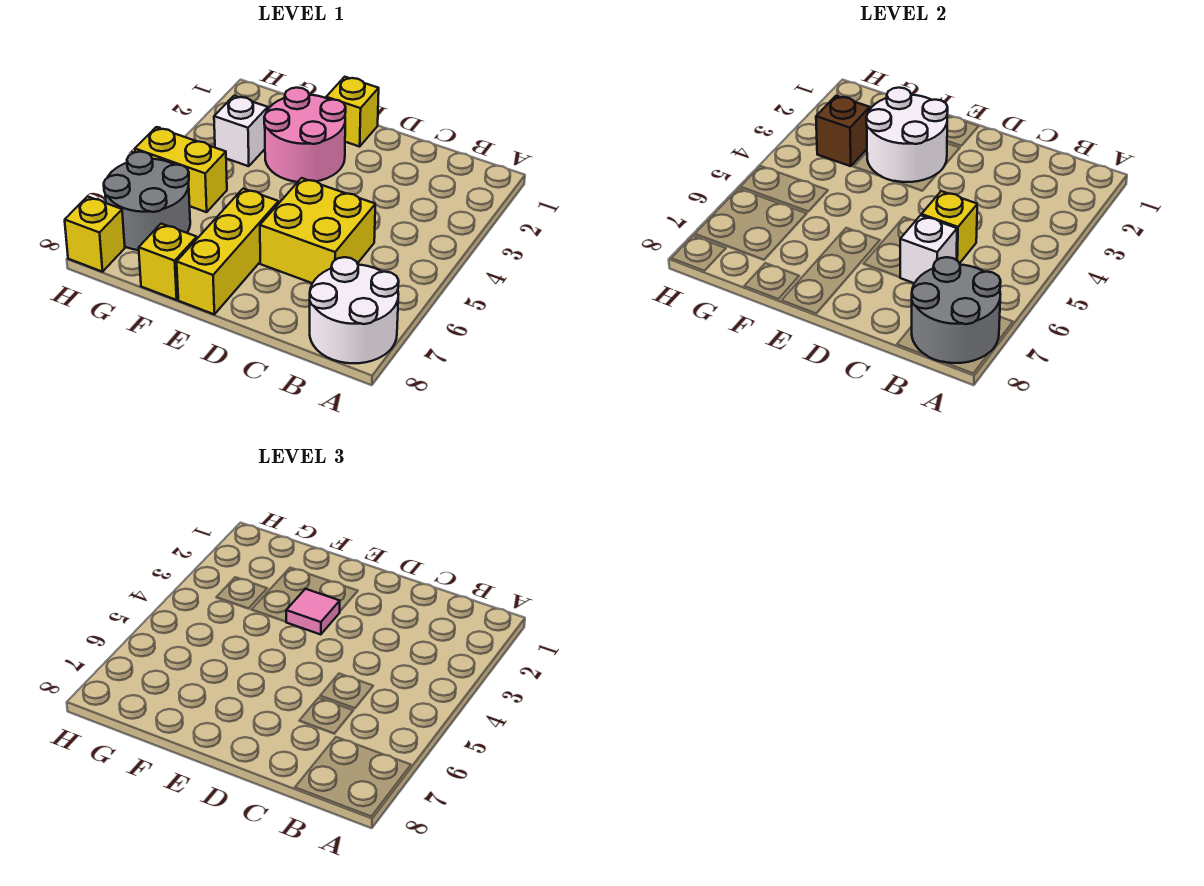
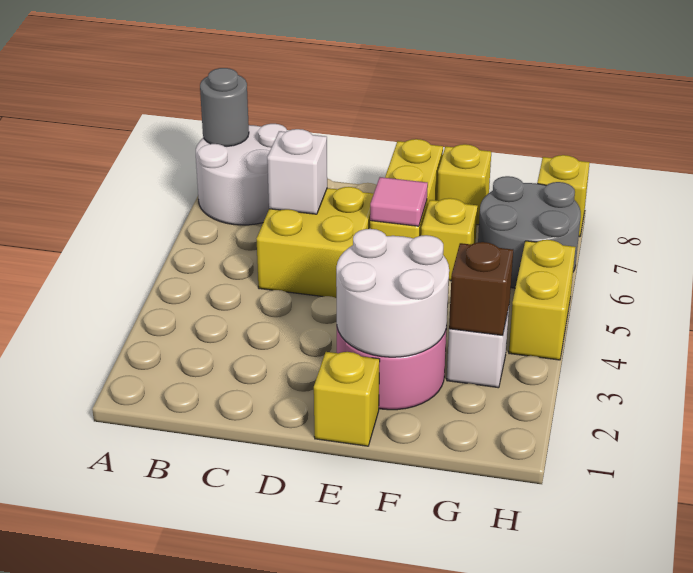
grey round brick A7:B8 level 2 -> grey round brick A8 level 2
yellow brick C5 level 2 -> yellow brick F6 level 1
pink tile E3 level 3 -> pink tile E6 level 2
yellow brick G5:H5 level 1 -> yellow brick H4:H5 level 1

